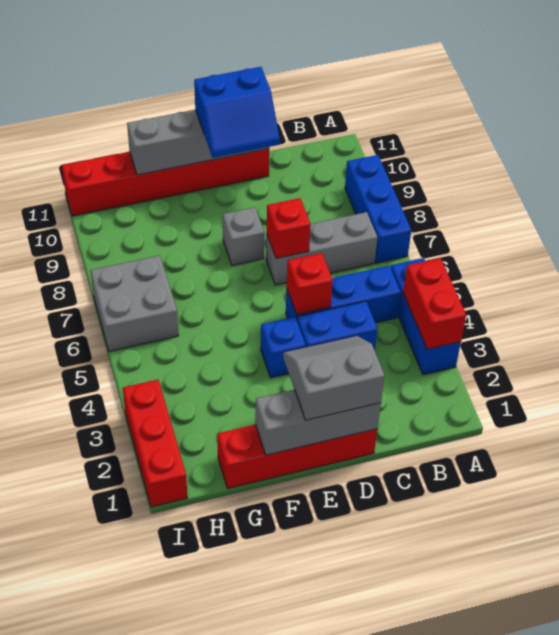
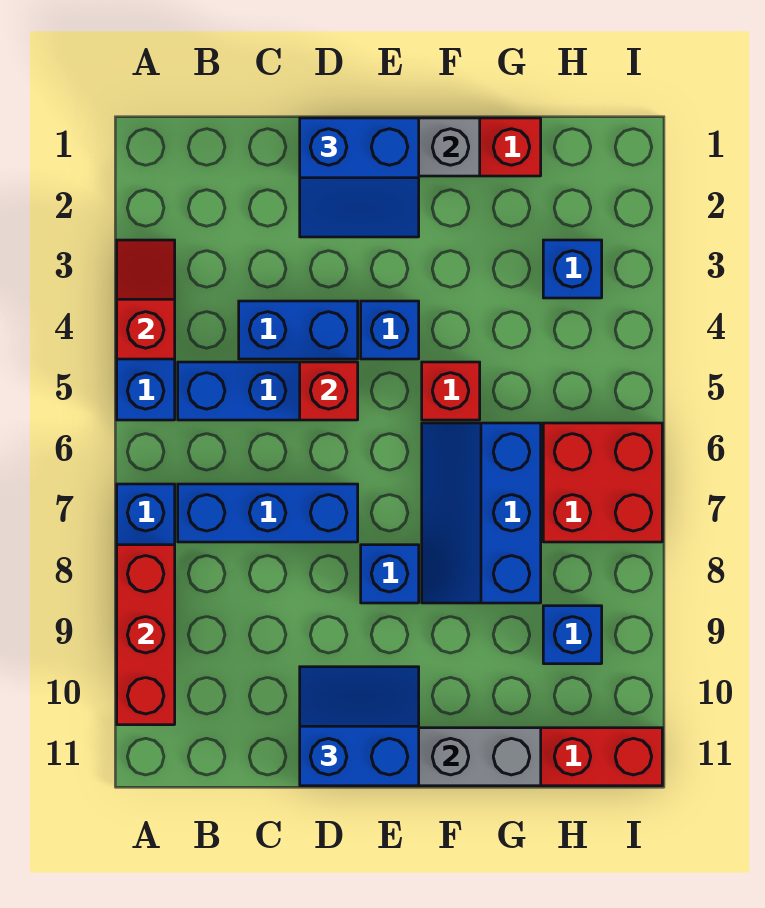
red brick A3:A4 level 2 -> red slope A3:A4 level 2 top 4
grey brick B7:D7 level 1 -> blue brick B7:D7 level 1
grey slope D1:E2 level 3 top 1 -> blue slope D1:E2 level 3 top 1
red brick D7 level 2 -> red brick F5 level 1
grey brick E8 level 1 -> blue brick E8 level 1
none -> blue slope F6:G8 level 1 top G
none -> blue brick H3 level 1
grey brick H6:I7 level 1 -> red brick H6:I7 level 1
none -> blue brick H9 level 1
red brick I1:I3 level 1 -> red brick A8:A10 level 2

